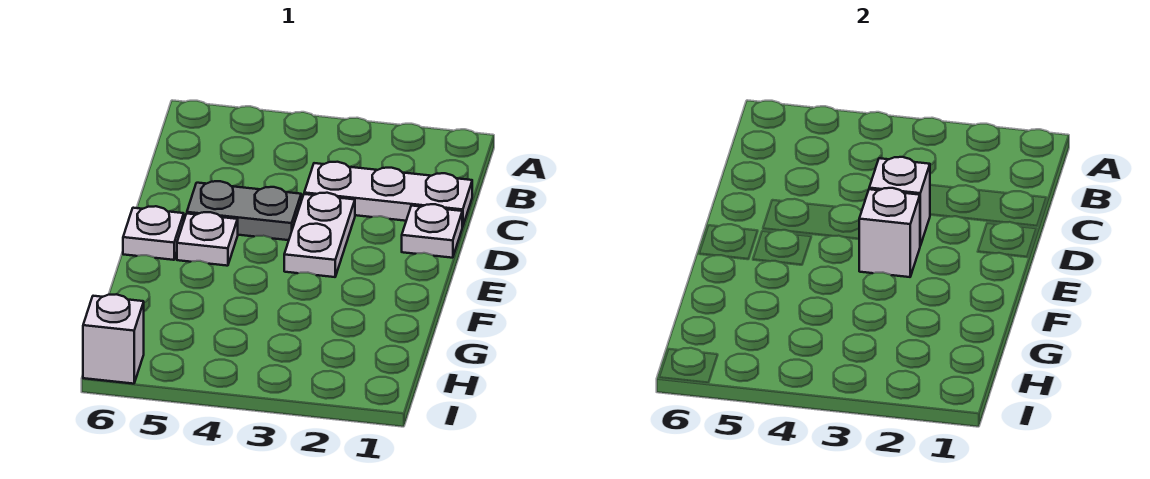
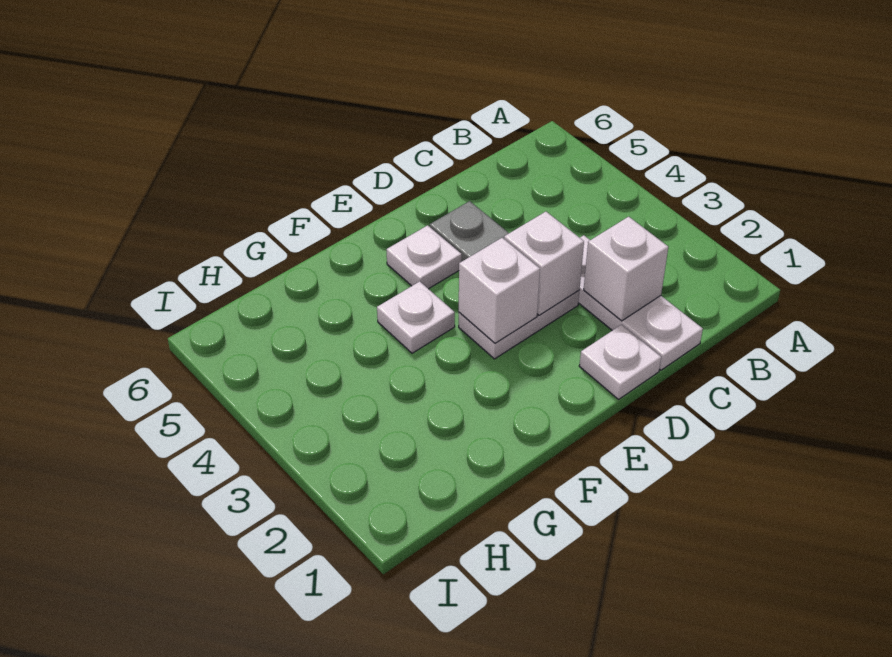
white plate E6 level 1 -> white plate F4 level 1
white brick I6 level 1 -> white brick C2 level 2

